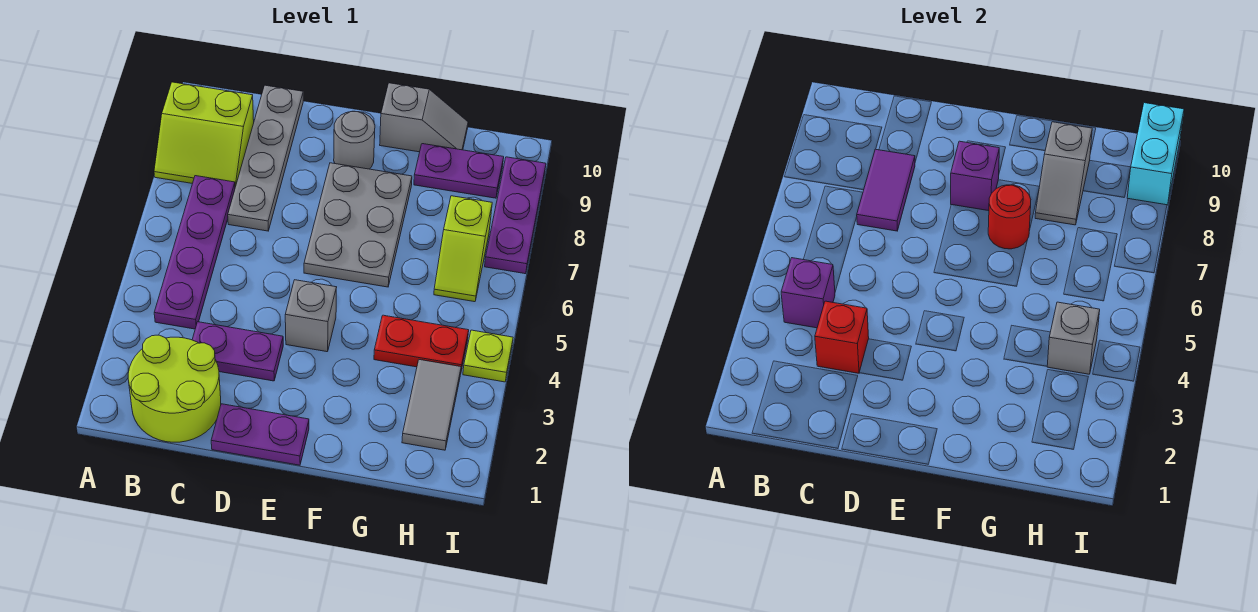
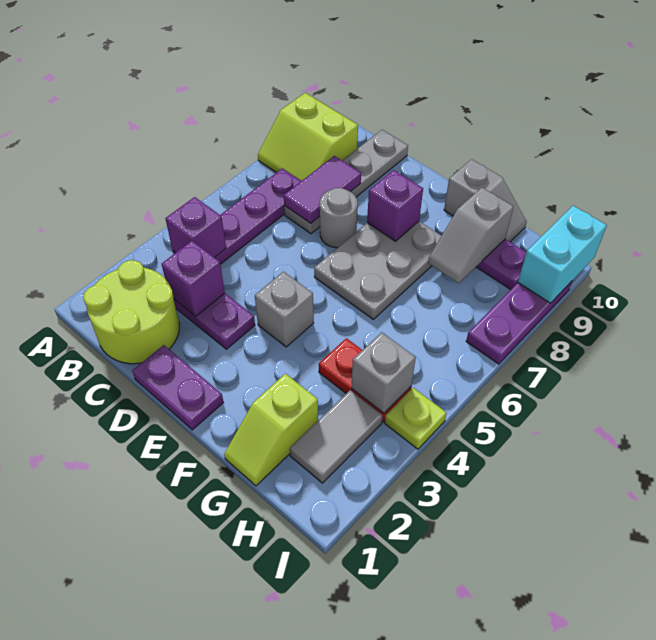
red brick C3 level 2 -> purple brick C3 level 2
grey round brick E9 level 1 -> grey round brick D7 level 1
red round brick F7 level 2 -> none
lime slope H6:H7 level 1 top 7 -> lime slope G1:G2 level 1 top 2

